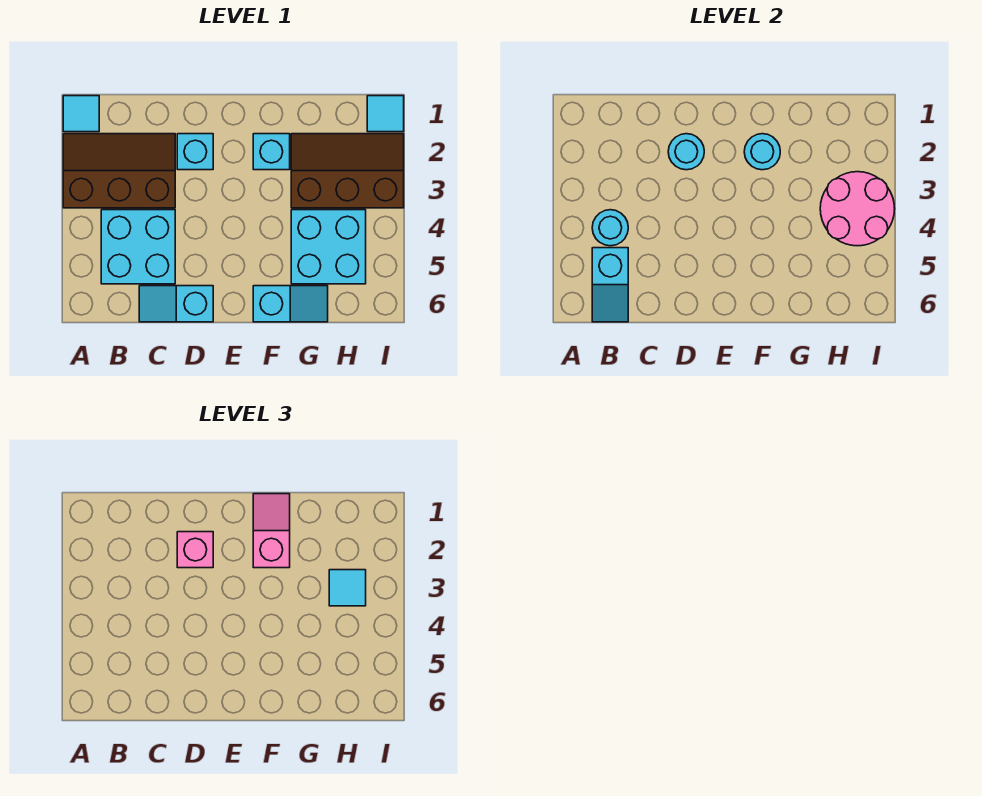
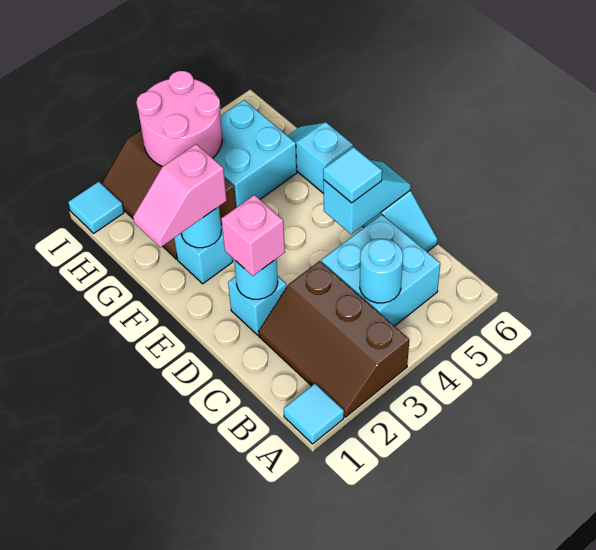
cyan slope B5:B6 level 2 top 5 -> cyan slope D5:D6 level 2 top 5
cyan tile H3 level 3 -> cyan tile D5 level 3

